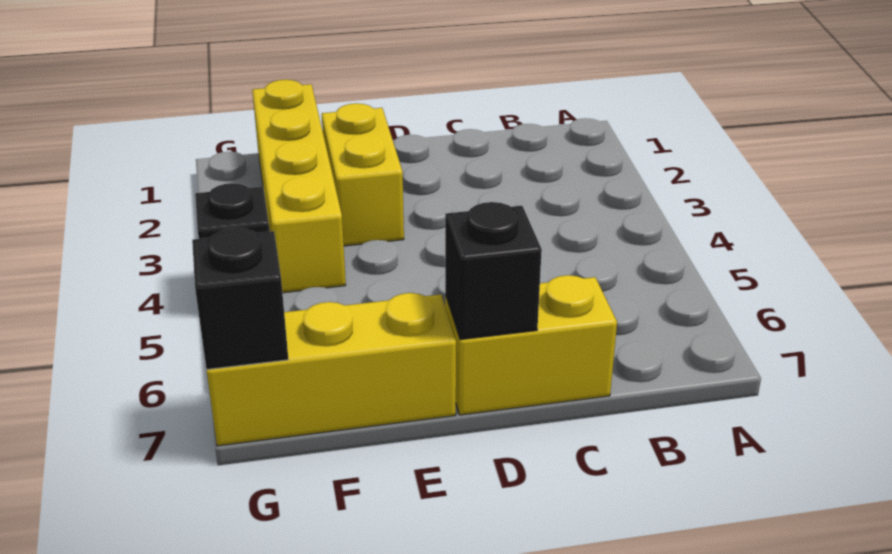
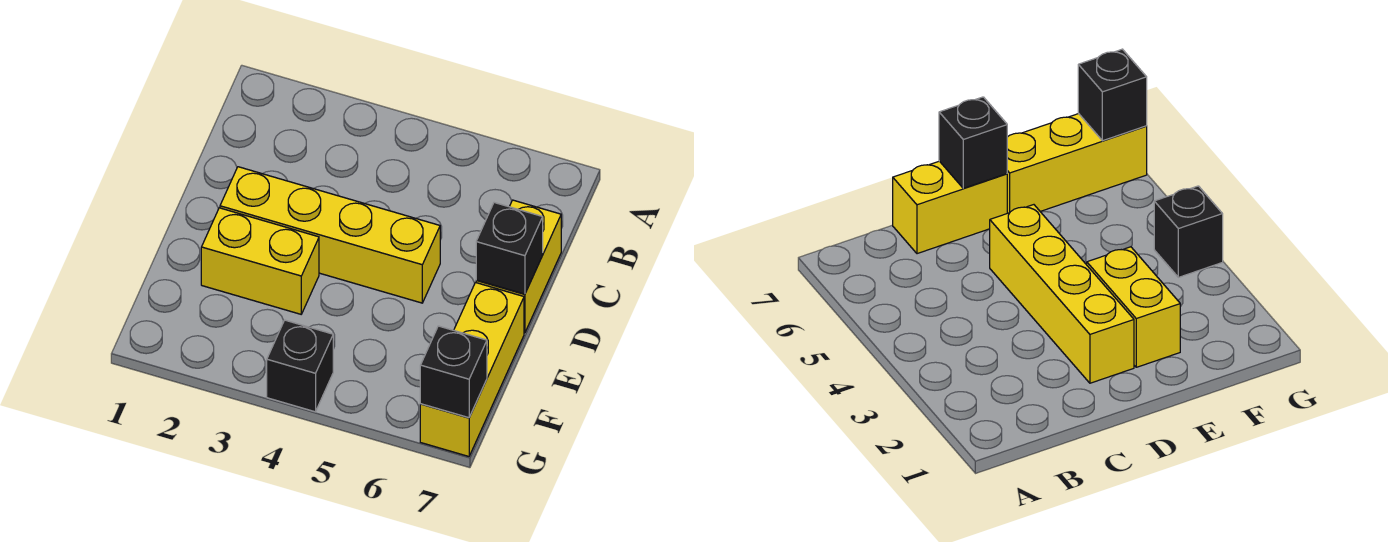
yellow brick F1:F4 level 1 -> yellow brick D2:D5 level 1

